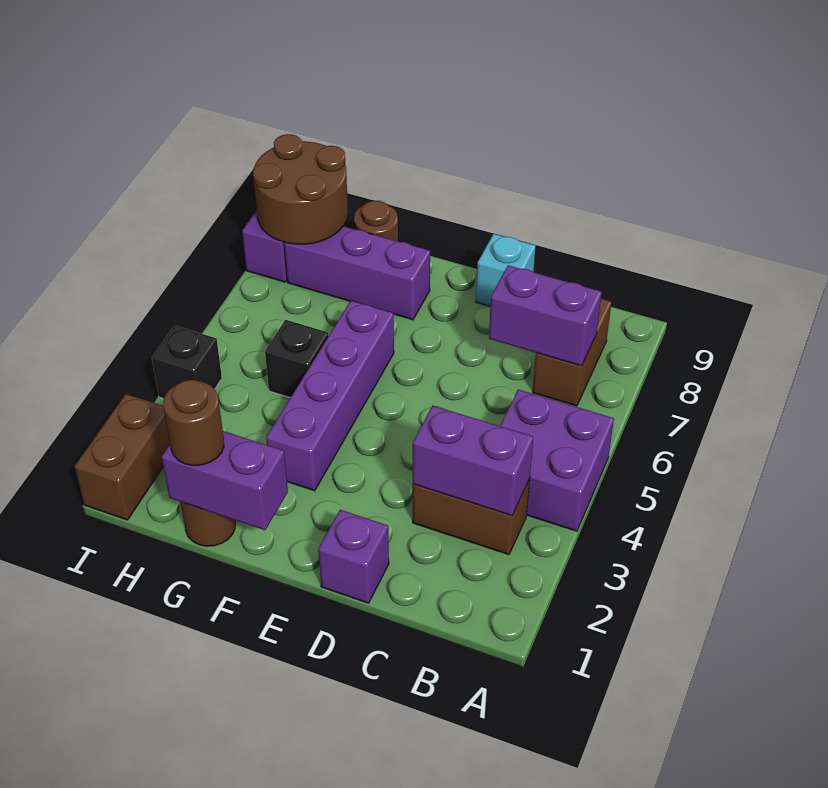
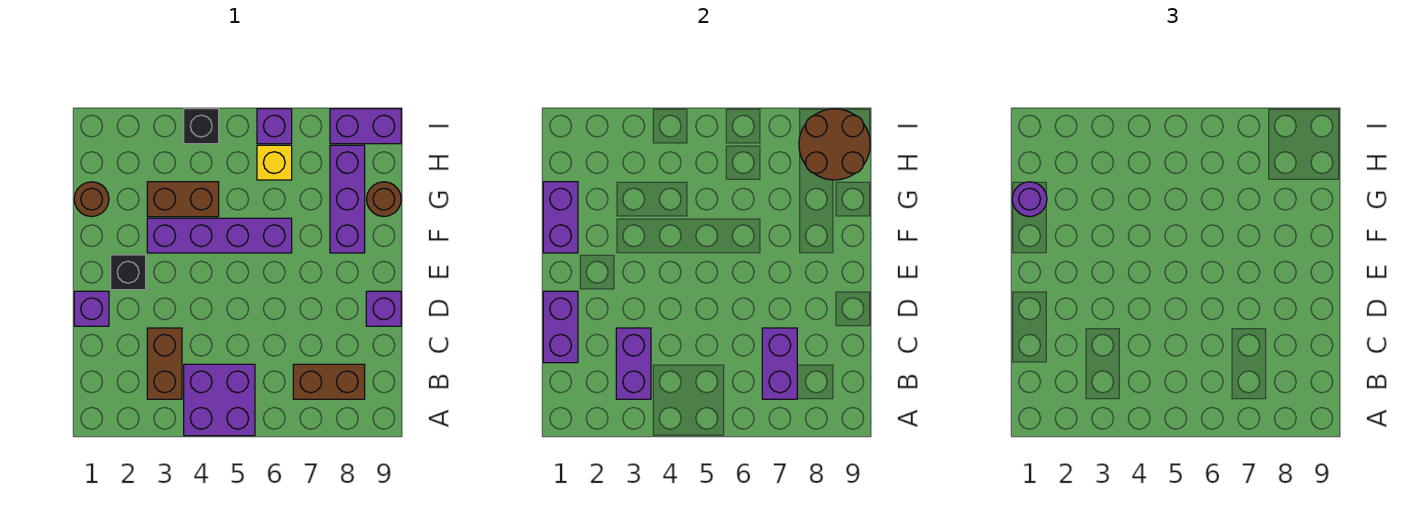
none -> purple brick C1:D1 level 2
cyan brick D9 level 1 -> purple brick D9 level 1
brown round brick G1 level 3 -> purple round brick G1 level 3
black brick G5 level 1 -> black brick E2 level 1
none -> yellow brick H6 level 1
brown brick I1:I2 level 1 -> brown brick G3:G4 level 1
none -> purple brick I6 level 1

